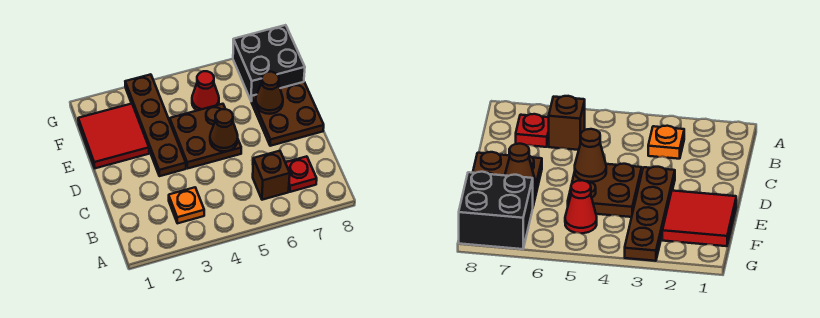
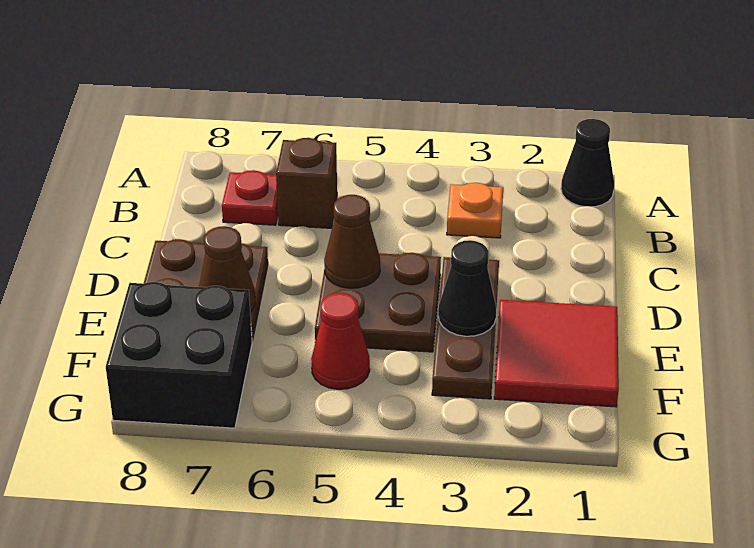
none -> black cone A1 level 1
brown plate D3:G3 level 1 -> brown plate D3:F3 level 1
none -> black cone E3 level 2

